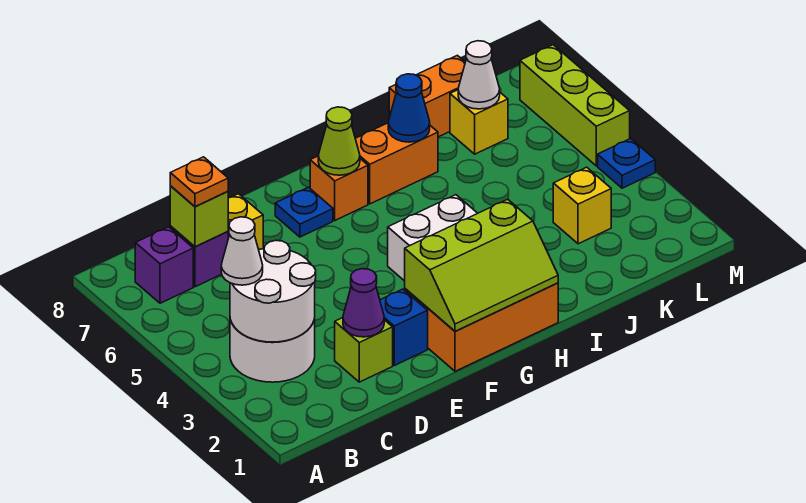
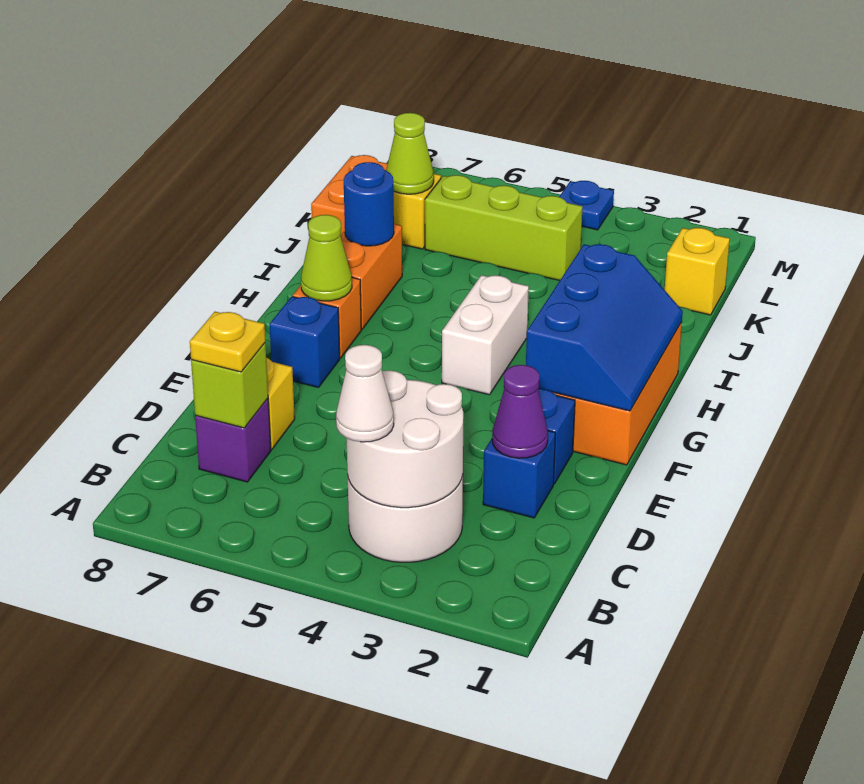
purple brick B7 level 1 -> none
orange plate C7 level 3 -> yellow plate C7 level 3
lime brick D2 level 1 -> blue brick D2 level 1
lime slope F1:H2 level 2 top 2 -> blue slope F1:H2 level 2 top 2
blue plate F7 level 1 -> blue brick F7 level 1
blue cone I7 level 2 -> blue round brick I7 level 2
yellow brick K3 level 1 -> yellow brick K1 level 1
white cone K7 level 2 -> lime cone K7 level 2
lime brick M5:M7 level 1 -> lime brick K4:K6 level 1

